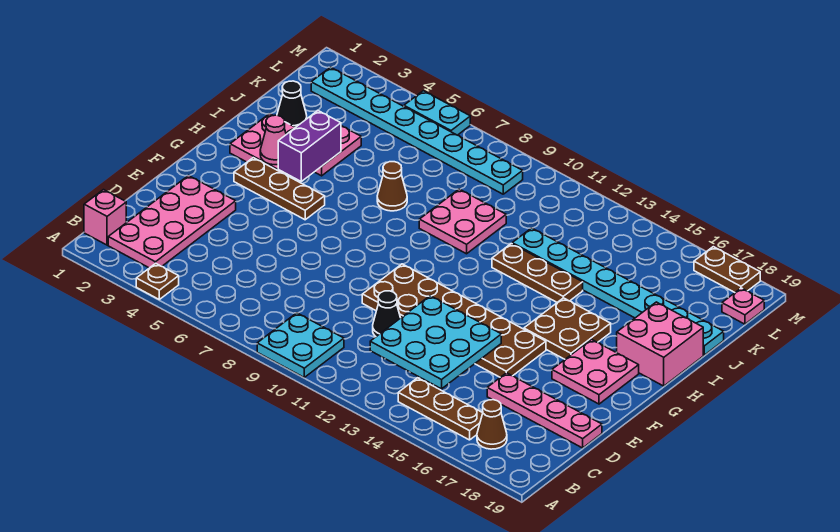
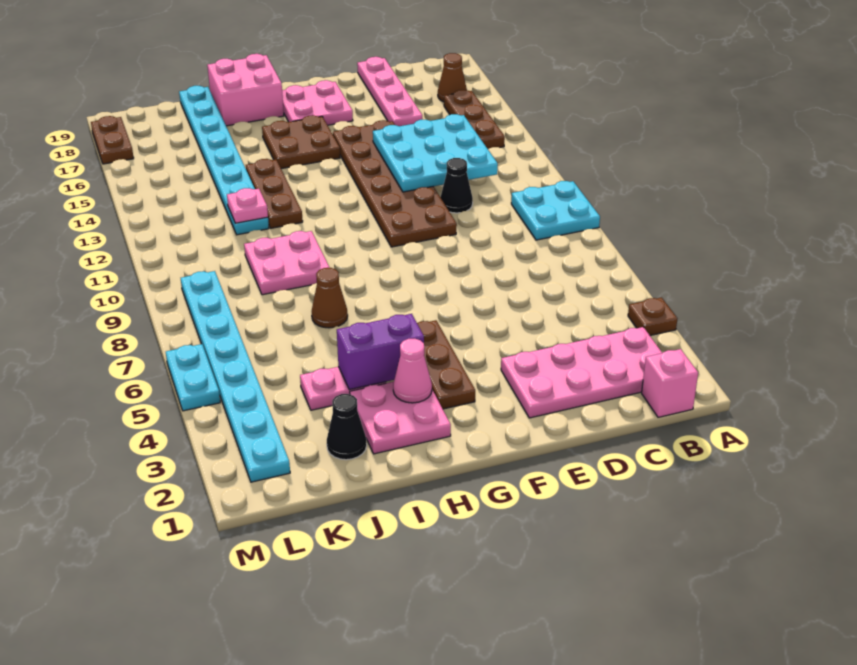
pink plate L19 level 1 -> pink plate J12 level 2

